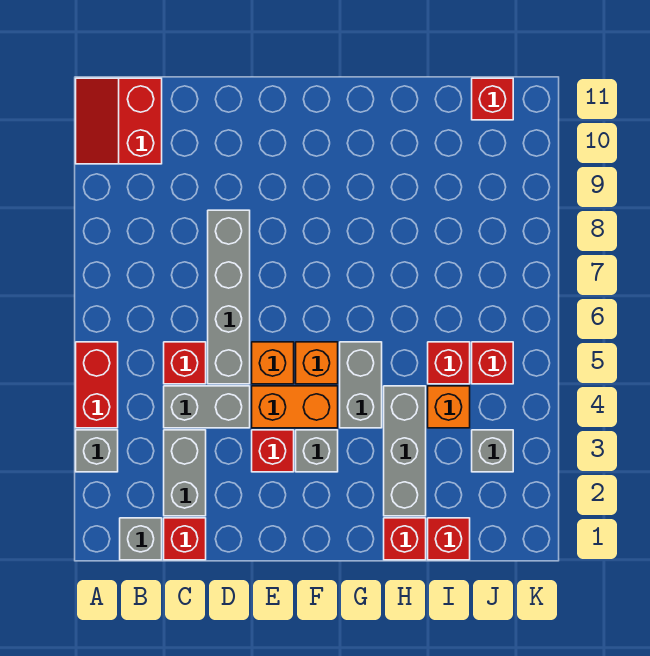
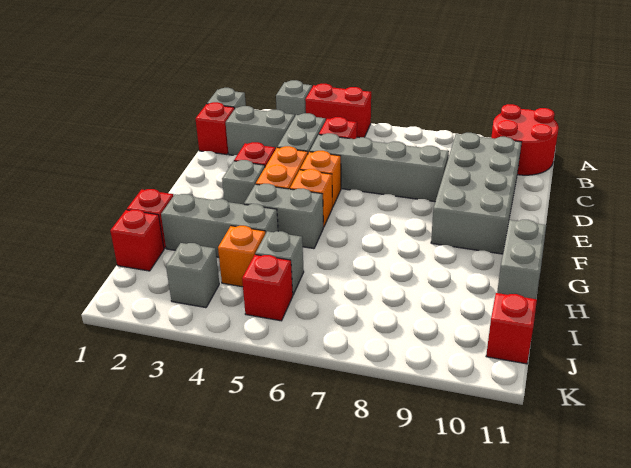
red slope A10:B11 level 1 top B -> red round brick A10:B11 level 1
none -> grey brick C9:F10 level 1
none -> grey brick G11:H11 level 1
red brick I5 level 1 -> grey brick I5 level 1

